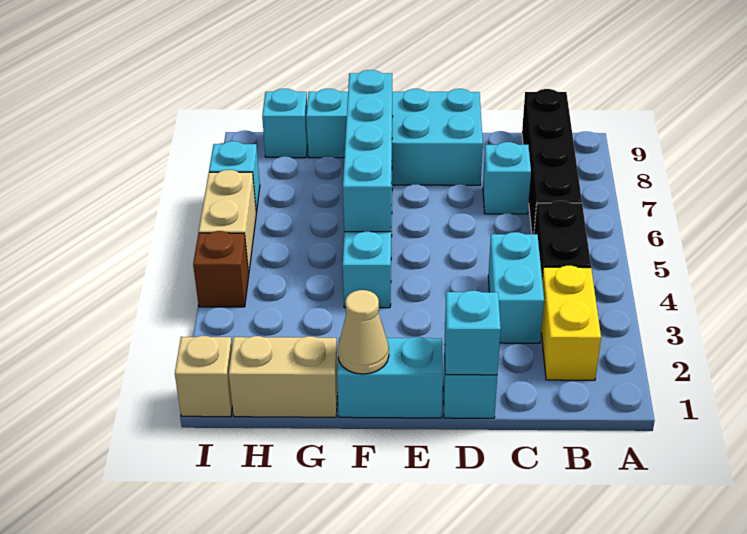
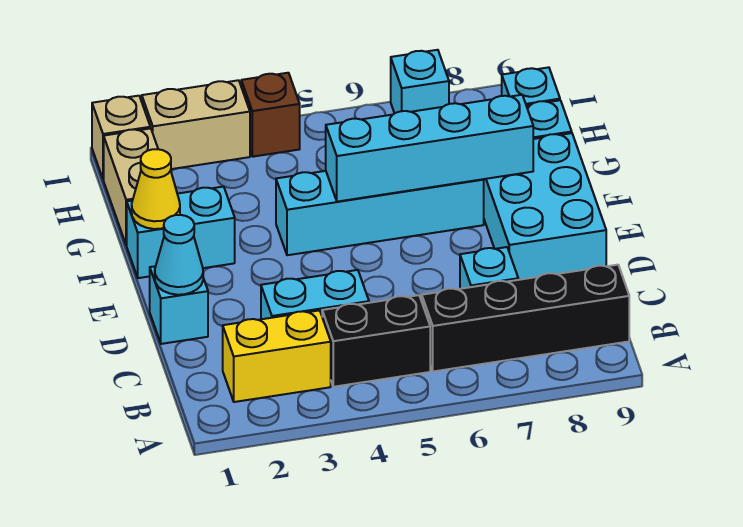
cyan brick D1 level 2 -> cyan cone D1 level 2
cyan brick E1:F1 level 1 -> cyan brick F1:F2 level 1
tan cone F1 level 2 -> yellow cone F1 level 2
tan brick I5:I6 level 1 -> tan brick I2:I3 level 1

